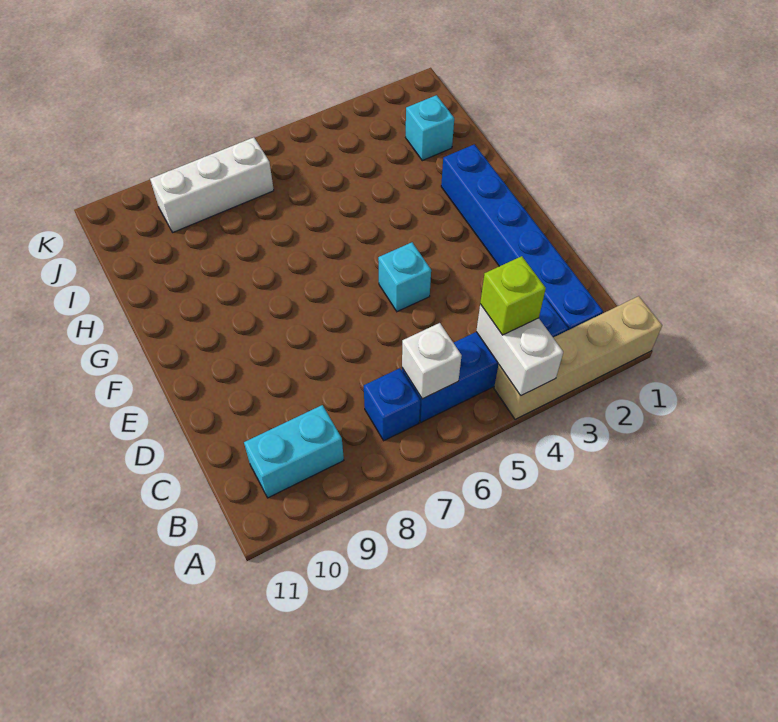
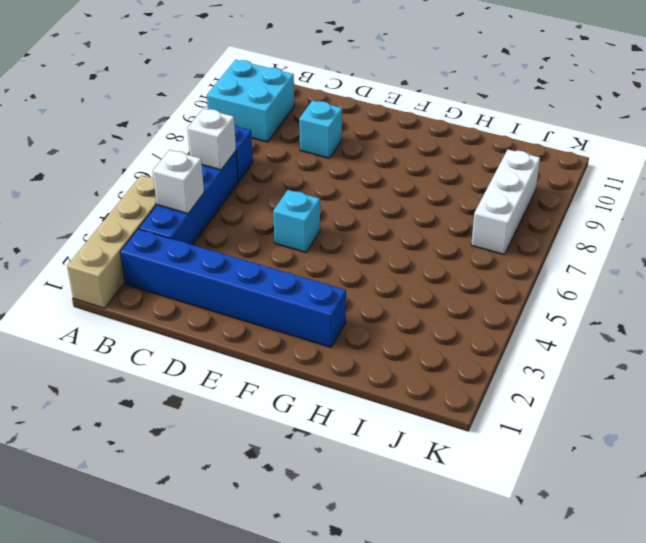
white brick A4:B4 level 2 -> white brick B4 level 2
lime brick B4 level 3 -> none
cyan brick B9:B10 level 1 -> cyan brick A9:B10 level 1
cyan brick I2 level 1 -> cyan brick D9 level 1

